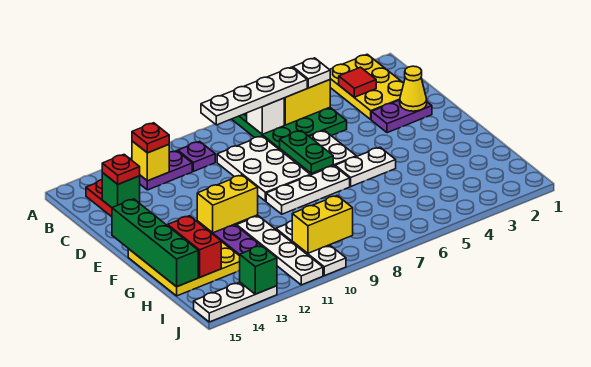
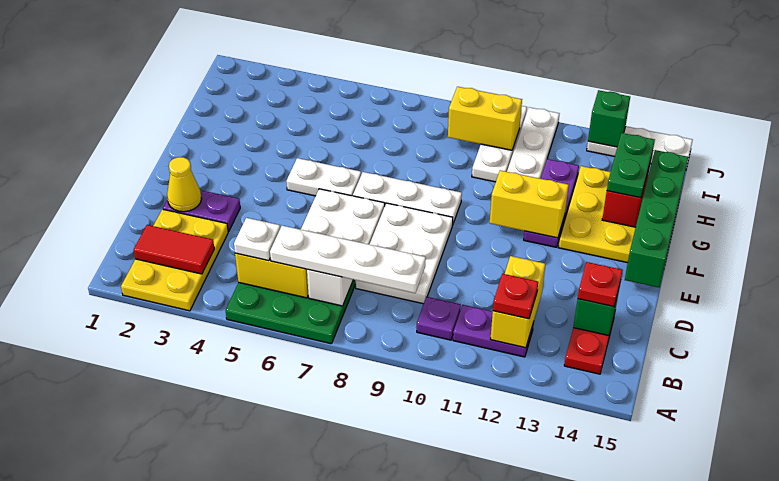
red tile B3 level 2 -> red tile B2:B3 level 2
yellow brick B12 level 2 -> yellow brick B12:C12 level 2
green plate D7:E7 level 2 -> green plate G14:H14 level 3

